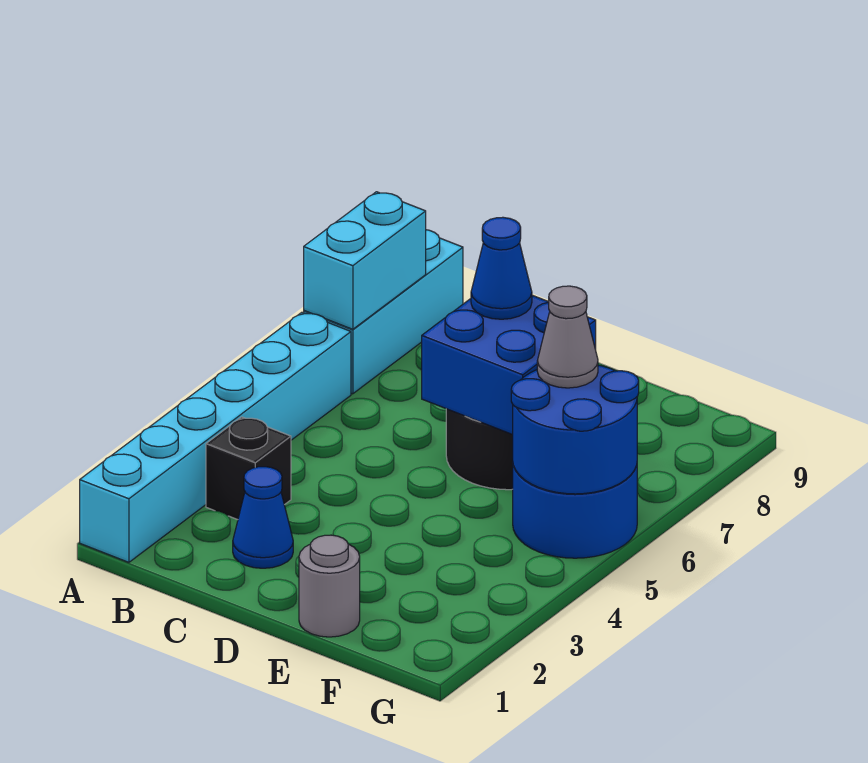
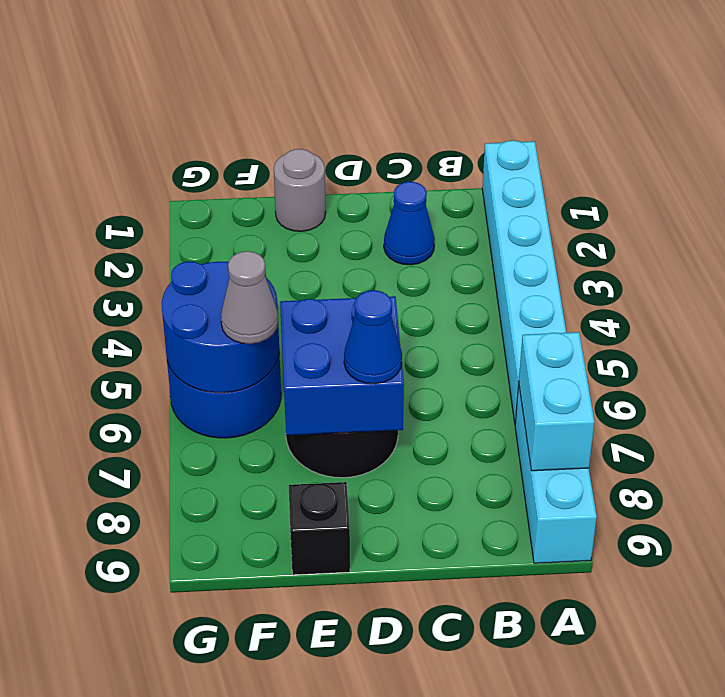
black brick B3 level 1 -> black brick E9 level 1

